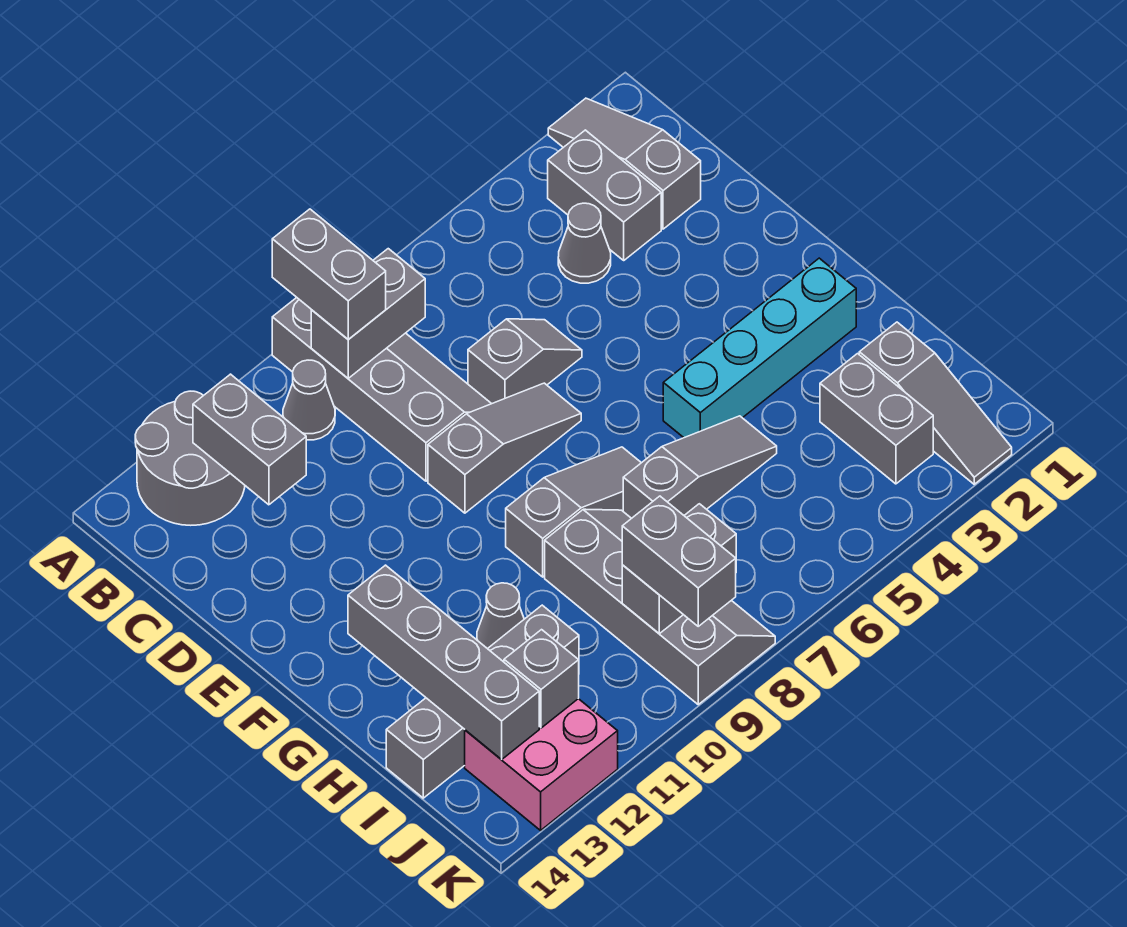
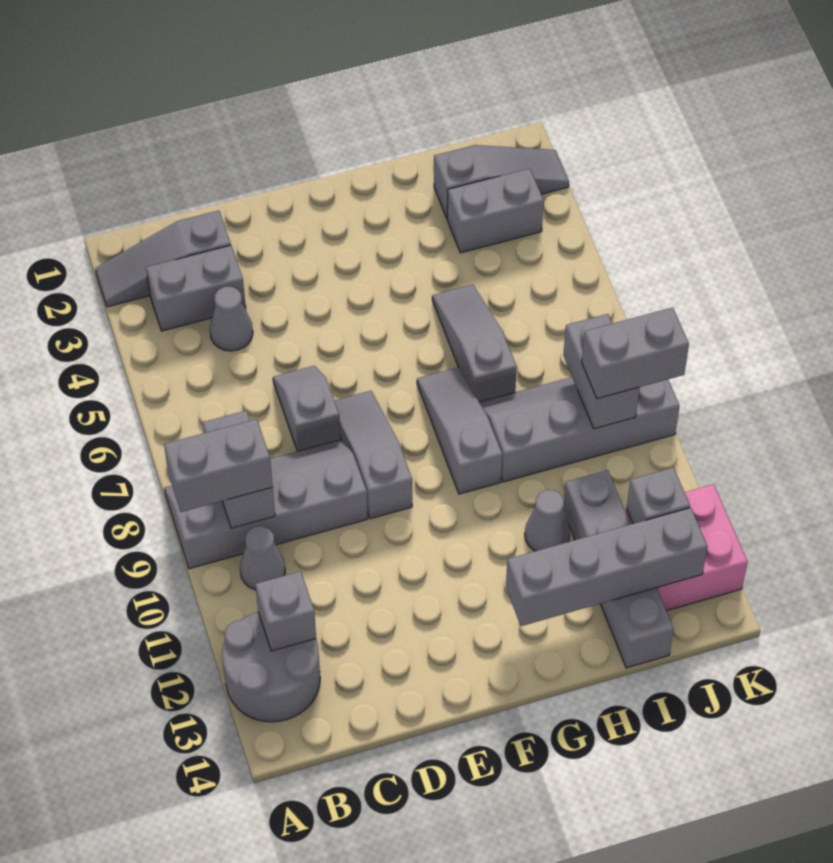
grey brick B12:C12 level 2 -> grey brick B12 level 2
cyan brick G2:G5 level 1 -> none

